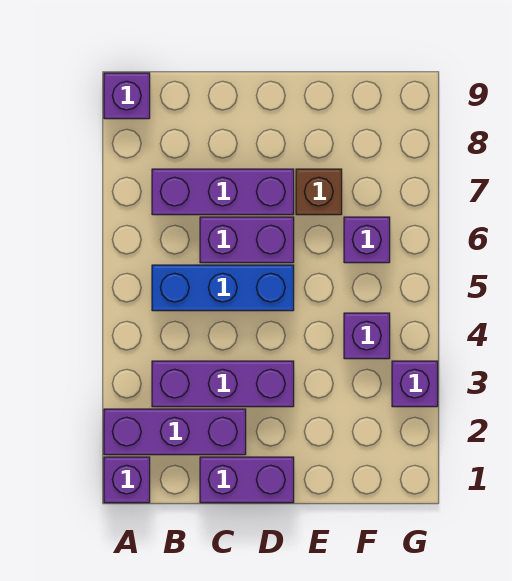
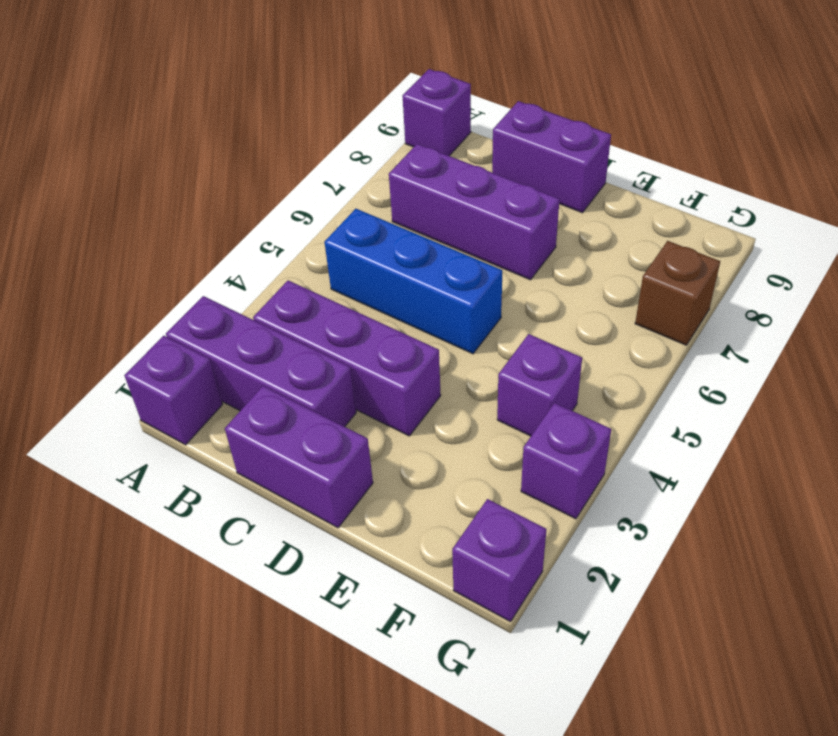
purple brick C6:D6 level 1 -> purple brick C9:D9 level 1
brown brick E7 level 1 -> brown brick G7 level 1
purple brick F6 level 1 -> purple brick G1 level 1

